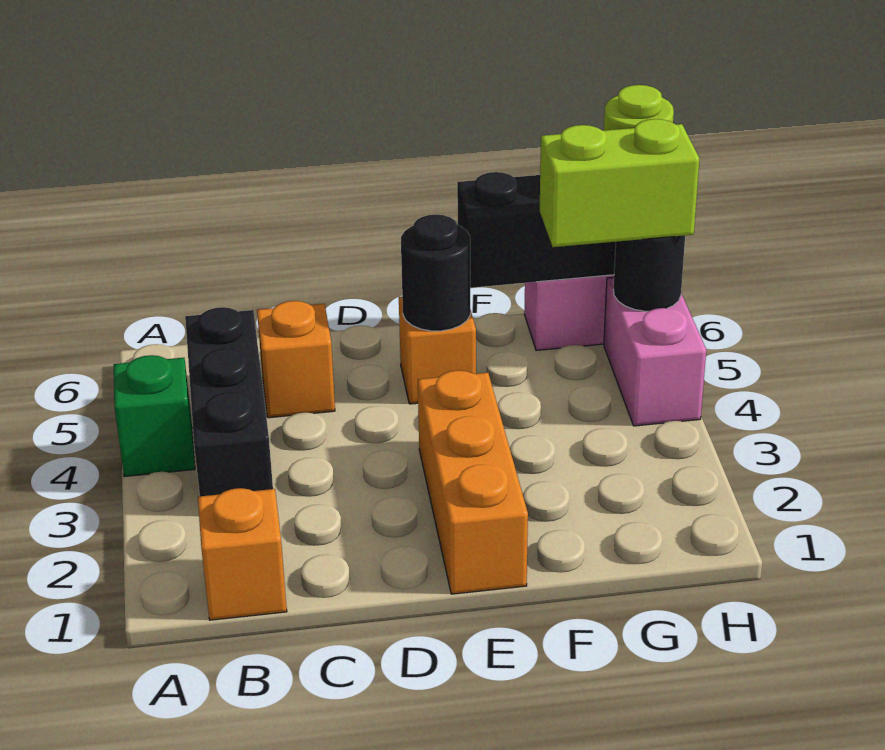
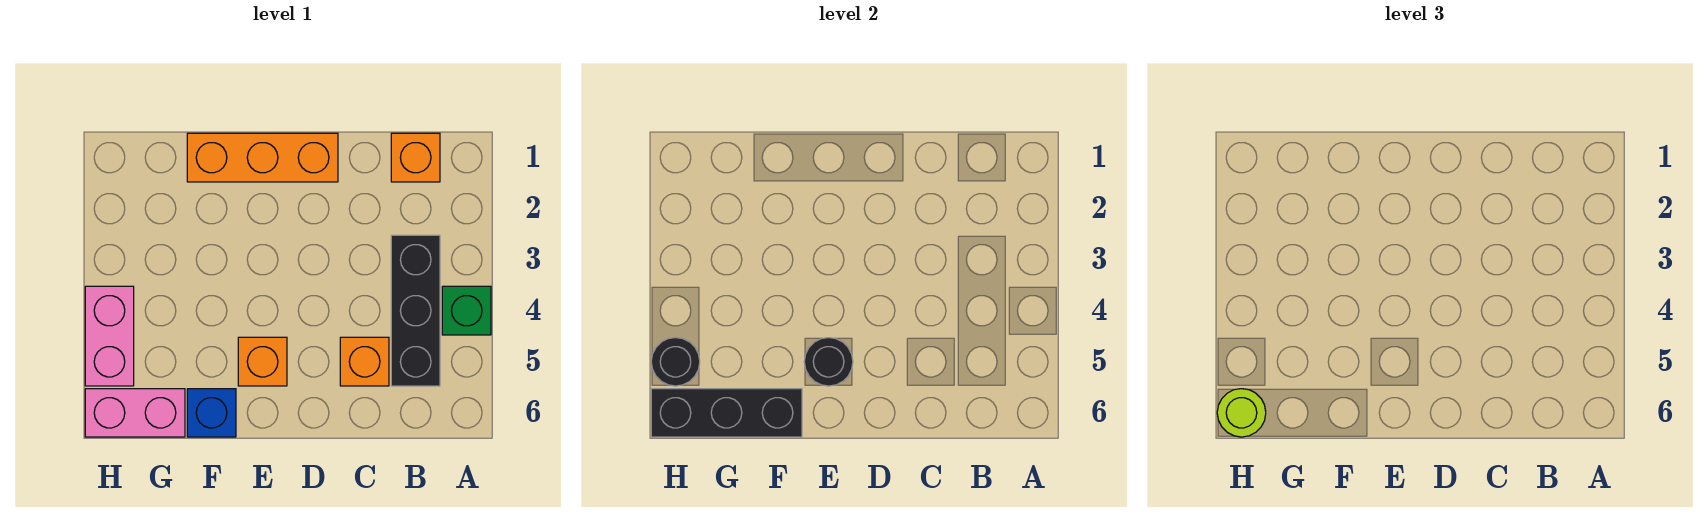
orange brick E1:E3 level 1 -> orange brick D1:F1 level 1
none -> blue brick F6 level 1
lime brick G5:H5 level 3 -> none

